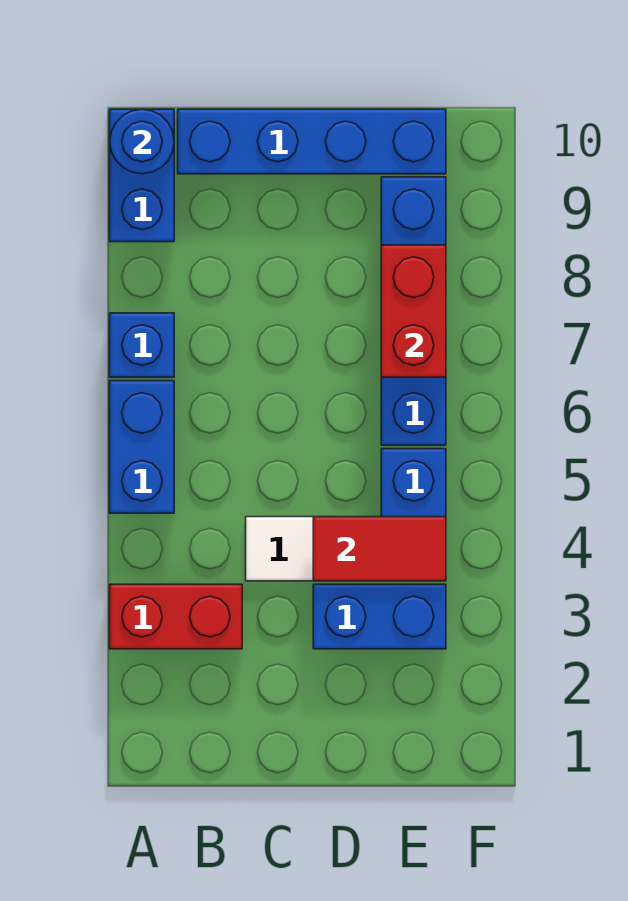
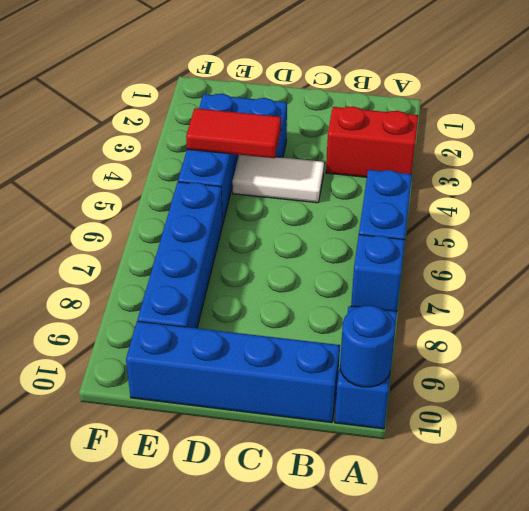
red brick E7:E8 level 2 -> none

